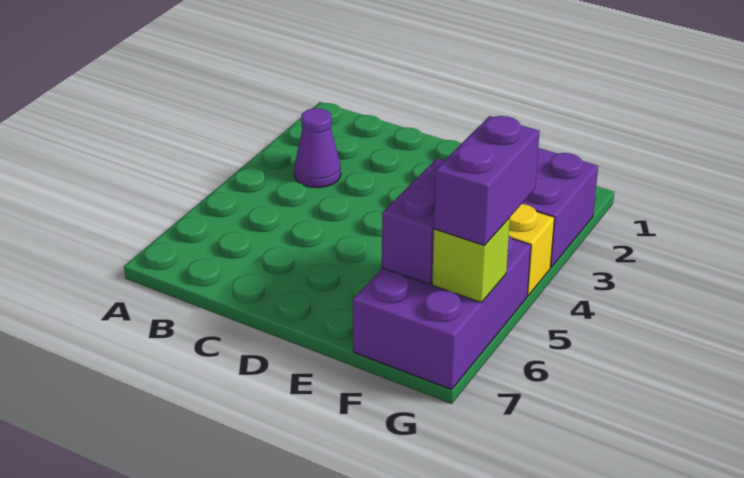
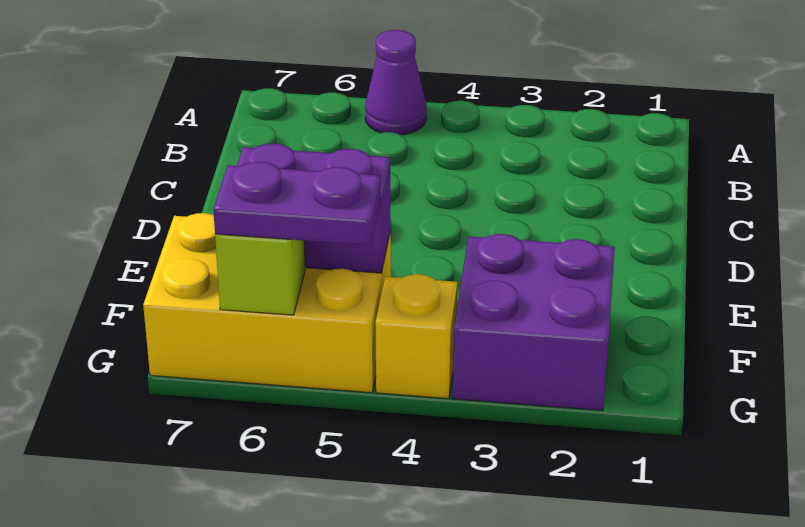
purple cone B3 level 1 -> purple cone A5 level 1
purple brick F5:G7 level 1 -> yellow brick F5:G7 level 1
purple brick G5:G6 level 3 -> purple plate G5:G6 level 3

